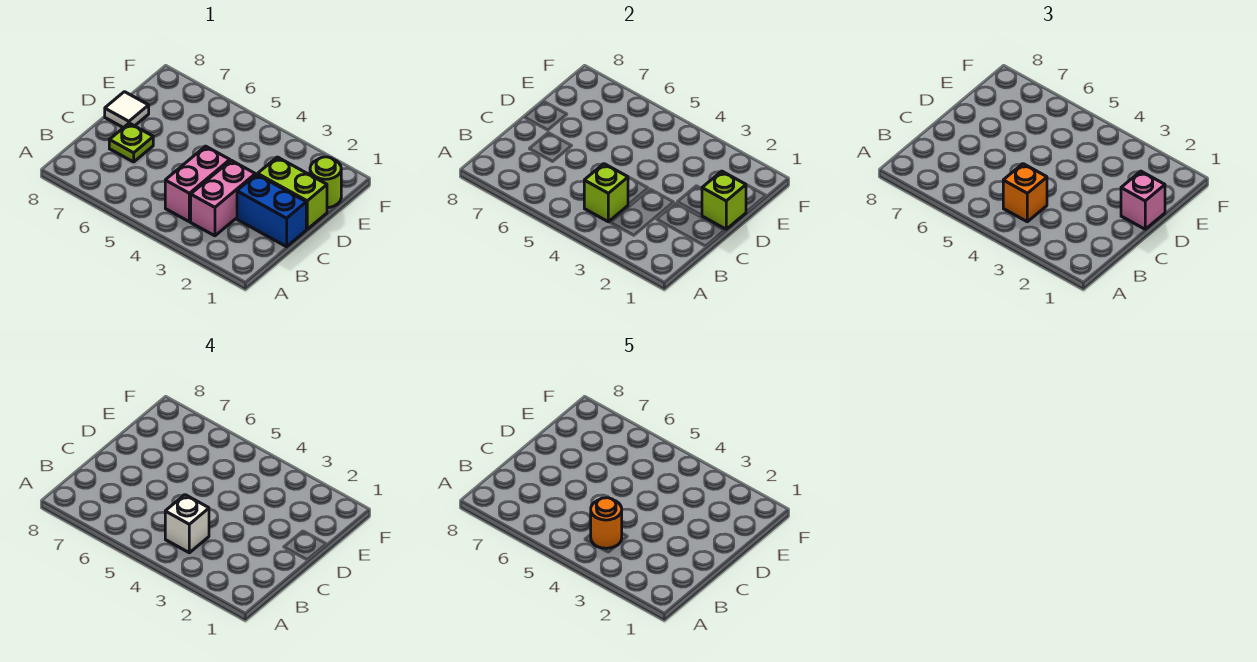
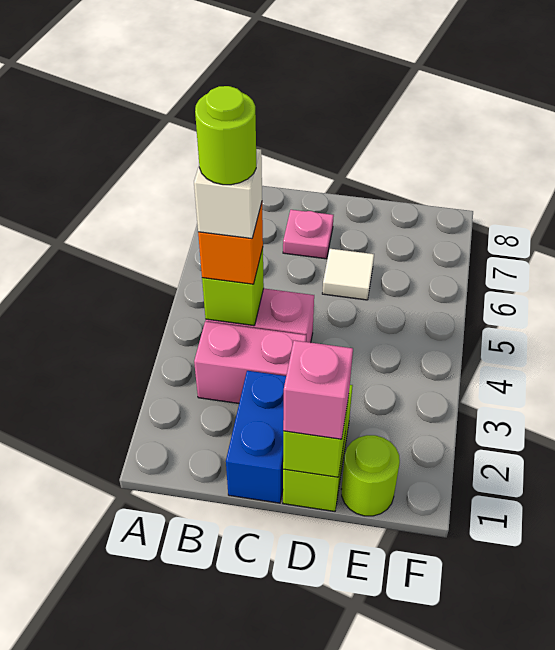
orange round brick B4 level 5 -> lime round brick B4 level 5
lime plate C7 level 1 -> pink plate C7 level 1
white tile D8 level 1 -> white tile D6 level 1

